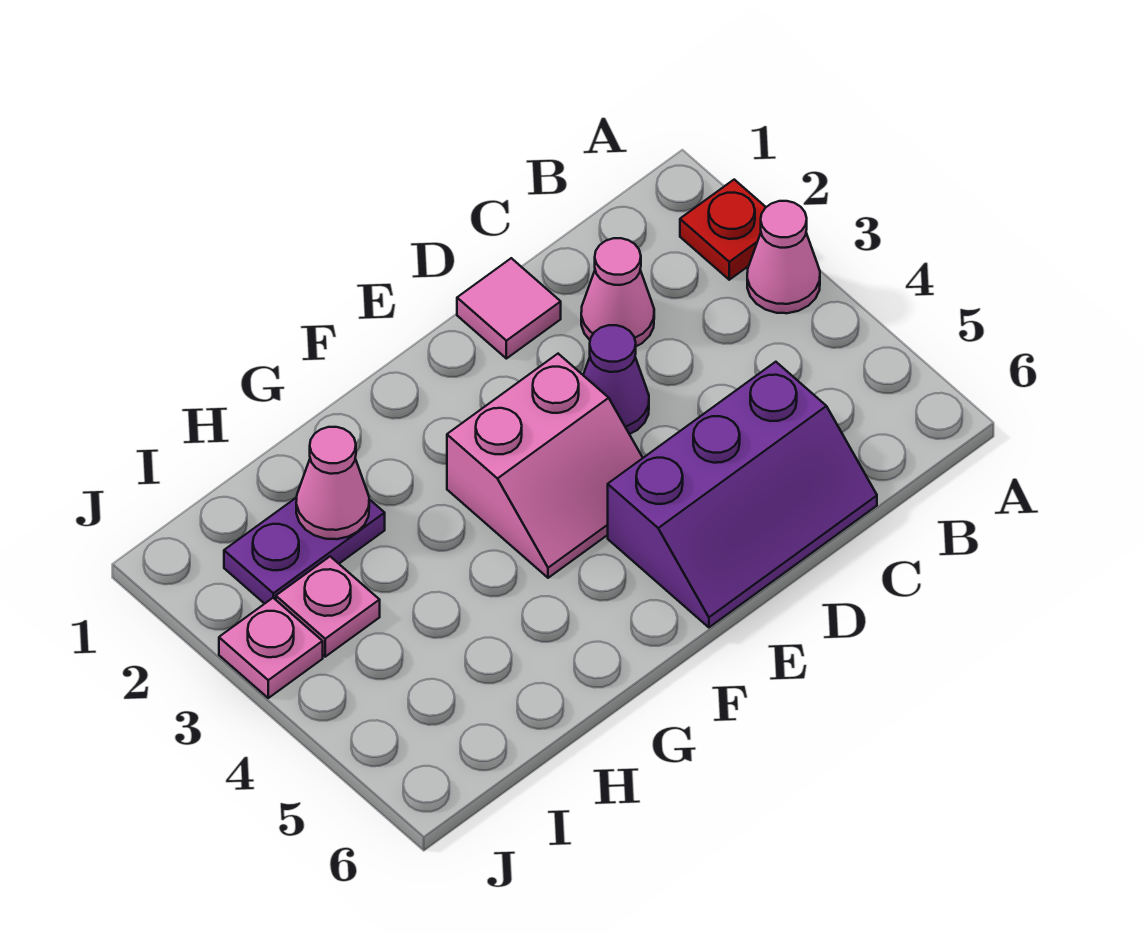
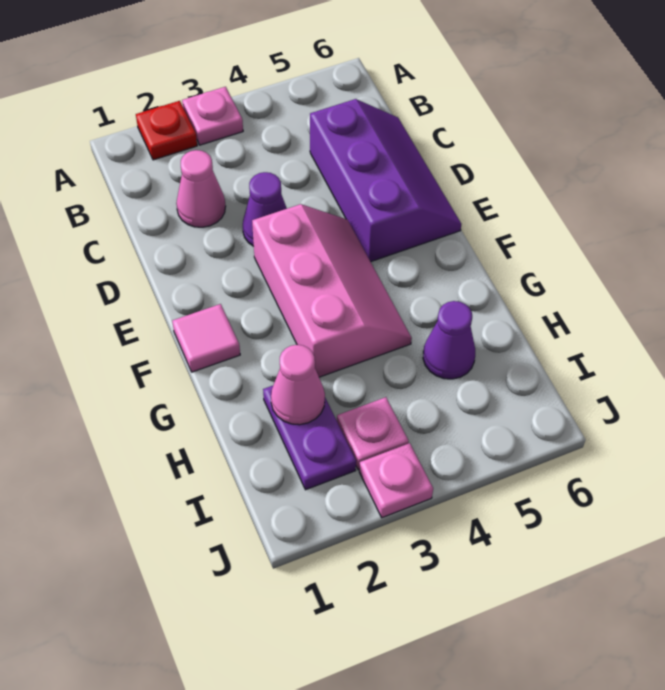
pink cone A3 level 1 -> pink plate A3 level 1
pink tile D1 level 1 -> pink tile F1 level 1
pink slope E3:F4 level 1 top 3 -> pink slope E3:G4 level 1 top 3
none -> purple cone H5 level 1

